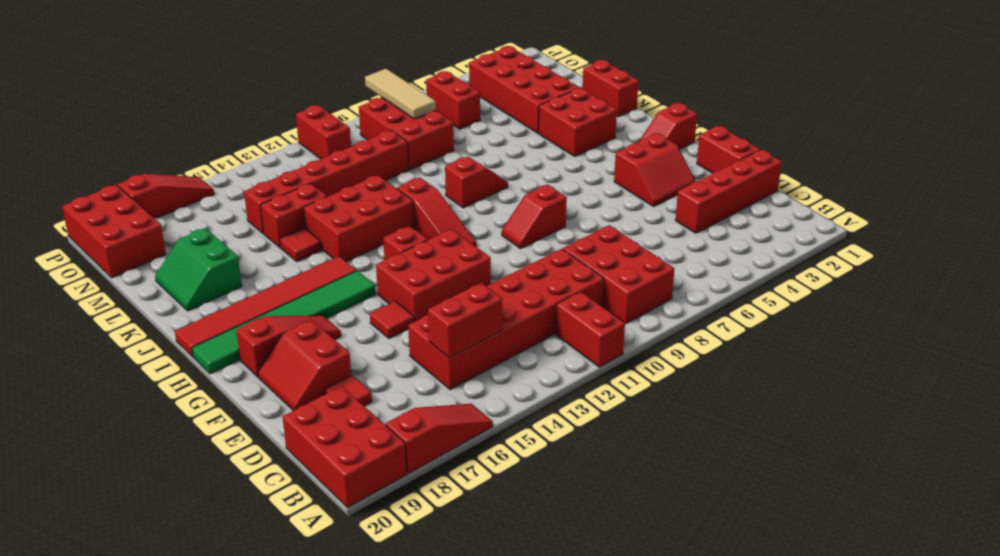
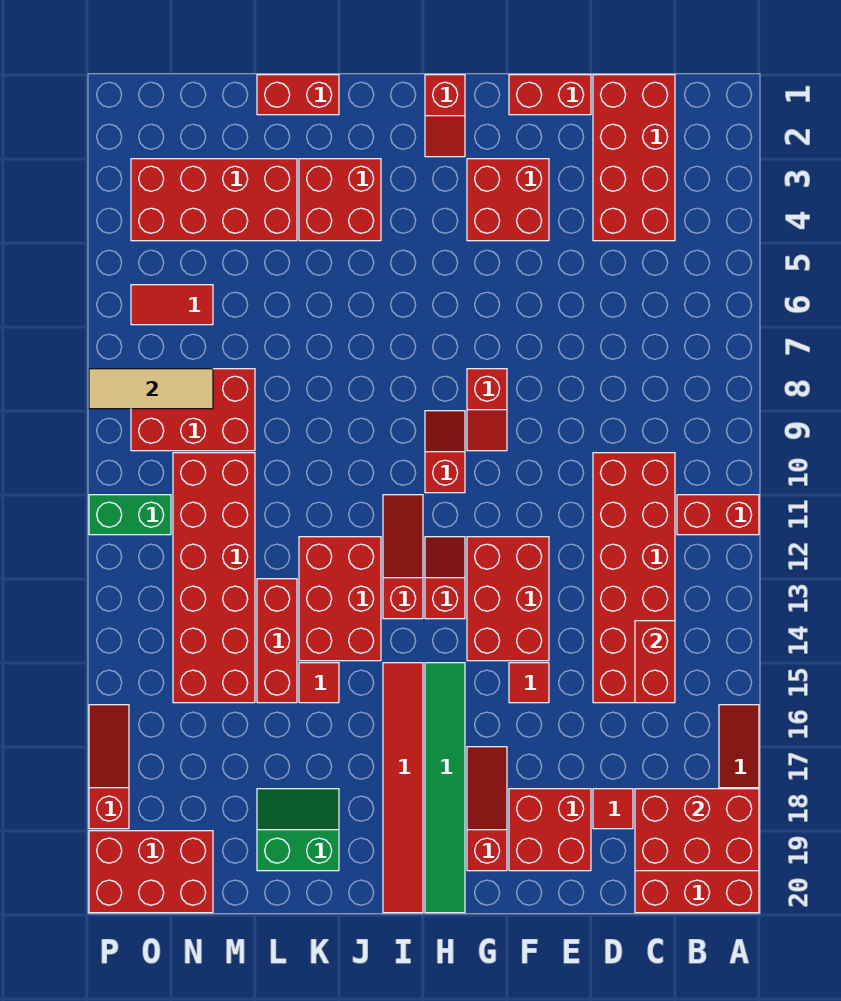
red brick B8:D9 level 1 -> red brick A18:C19 level 2
red brick D1:D4 level 1 -> red brick C1:D4 level 1
red slope E18:F19 level 1 top 18 -> red brick E18:F19 level 1
red slope F3:G4 level 1 top G -> red brick F3:G4 level 1
red slope H11:J11 level 1 top J -> red slope I11:I13 level 1 top 13
red slope J8:J9 level 1 top 9 -> red slope H9:H10 level 1 top 10
green slope K18:L19 level 1 top 18 -> green slope K18:L19 level 1 top 19
red brick L14:L15 level 1 -> red brick L13:L15 level 1
red brick M10:M15 level 1 -> red brick M10:N15 level 1
red brick N6:O6 level 1 -> red tile N6:O6 level 1
red brick O11:P11 level 1 -> green brick O11:P11 level 1

